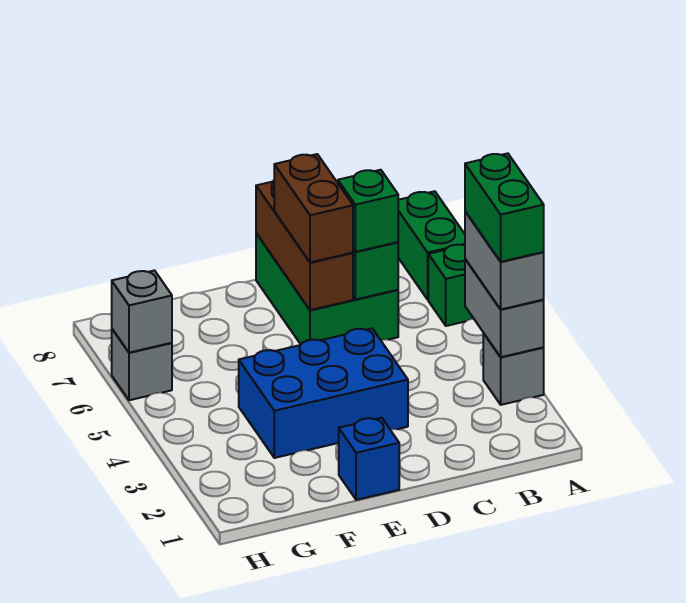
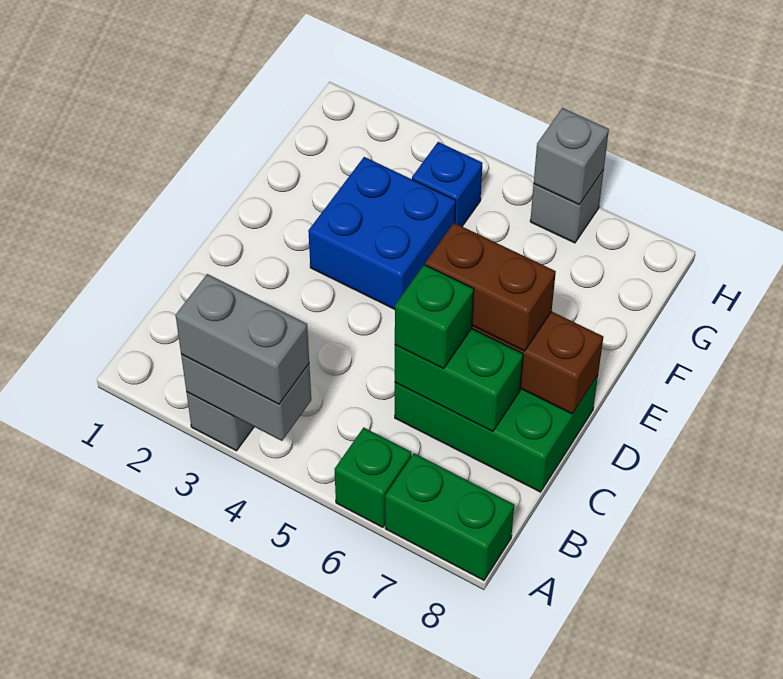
green brick A3:A4 level 4 -> none
blue brick D3:F4 level 1 -> blue brick E3:F4 level 1
blue brick E1 level 1 -> blue brick G4 level 1

